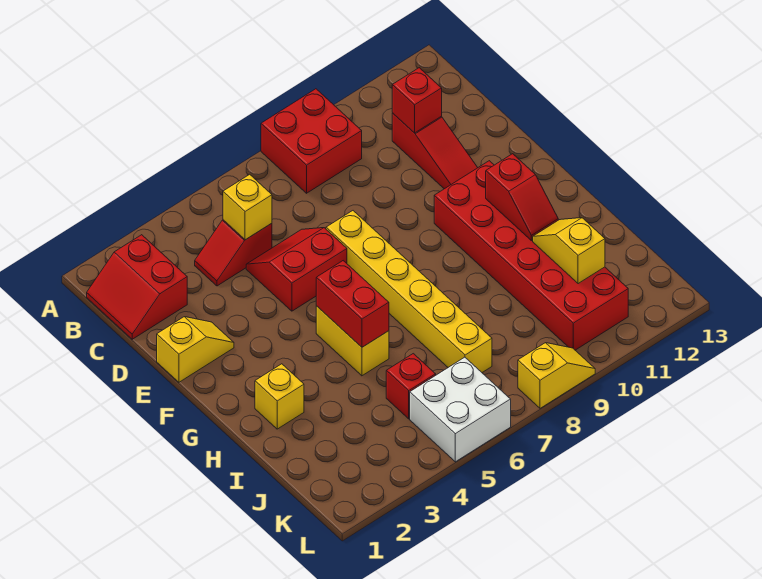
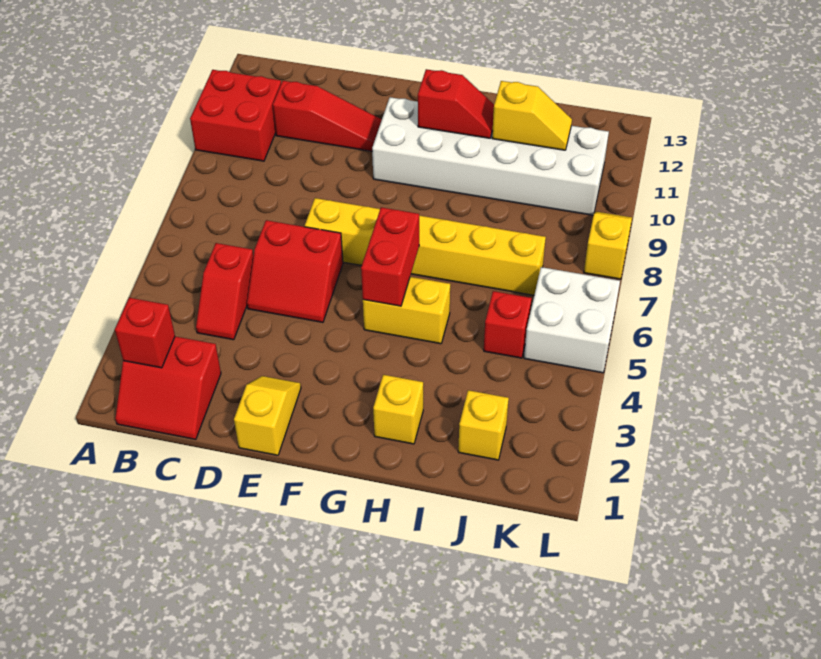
red brick A8:B9 level 1 -> red brick A10:B11 level 1
yellow brick C5 level 2 -> yellow brick J2 level 1
red brick C11 level 2 -> red brick B2 level 2
red slope D5:E6 level 1 top E -> red slope D5:E6 level 1 top 6
red brick F10:K11 level 1 -> white brick F10:K11 level 1
red brick G5:H5 level 2 -> red brick G5:G6 level 2
yellow slope I11:J11 level 2 top J -> yellow slope I11:J11 level 2 top I

